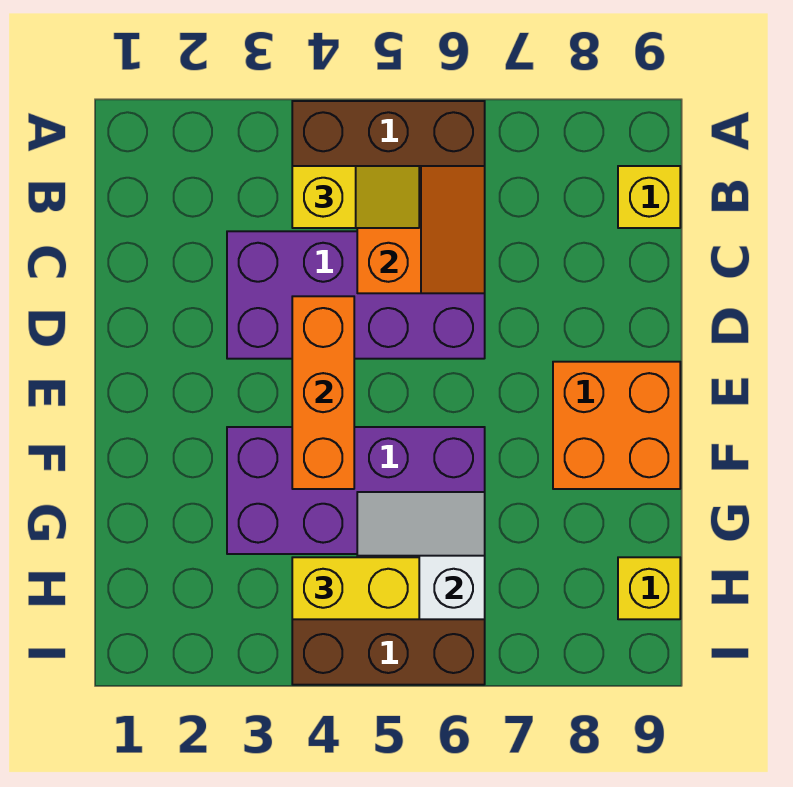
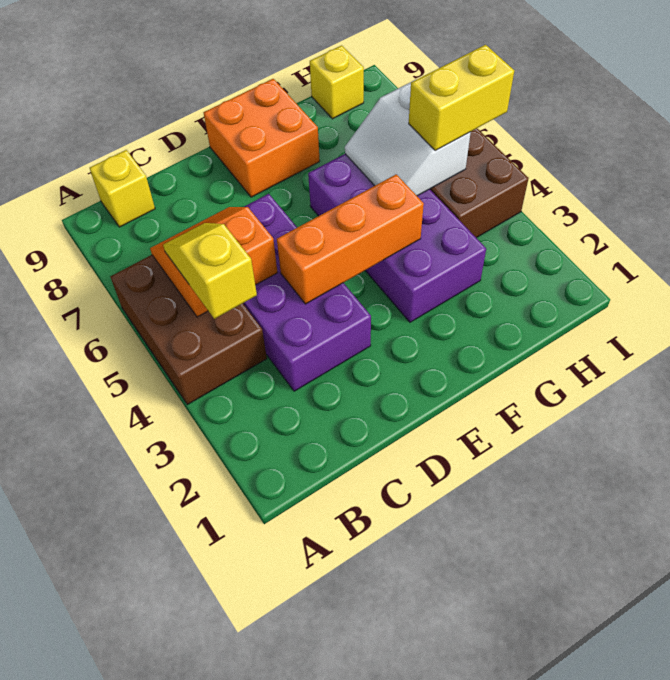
yellow brick H4:H5 level 3 -> yellow brick H5:I5 level 3

